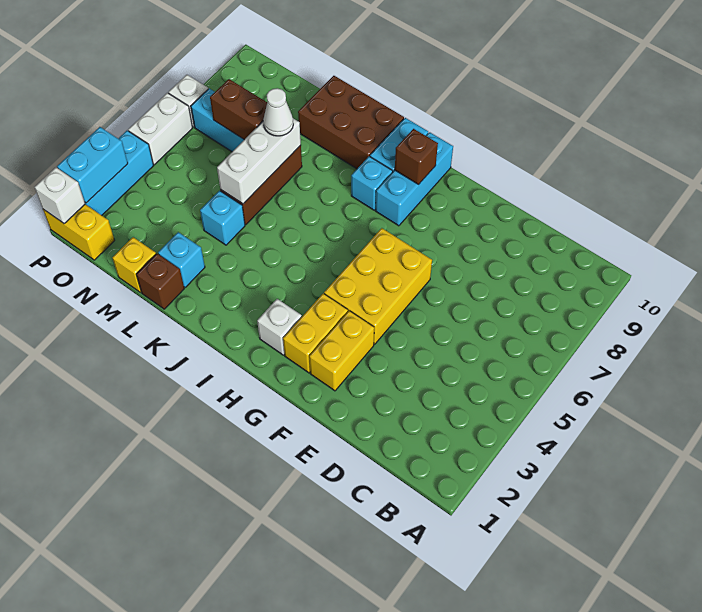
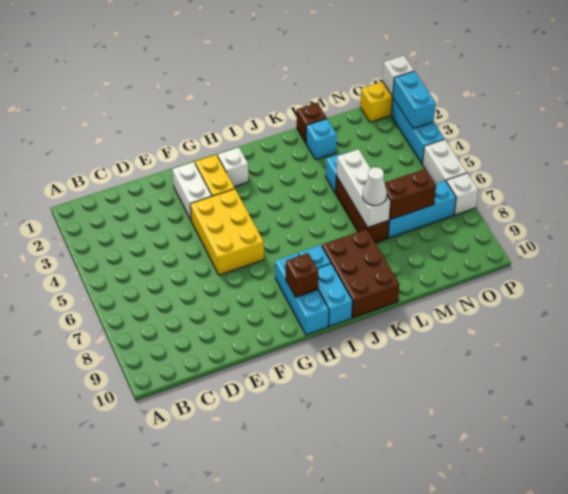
yellow brick F2:F3 level 1 -> white brick F2:F3 level 1
brown brick J9:L10 level 1 -> brown brick J8:K10 level 1
yellow brick M1 level 1 -> none

